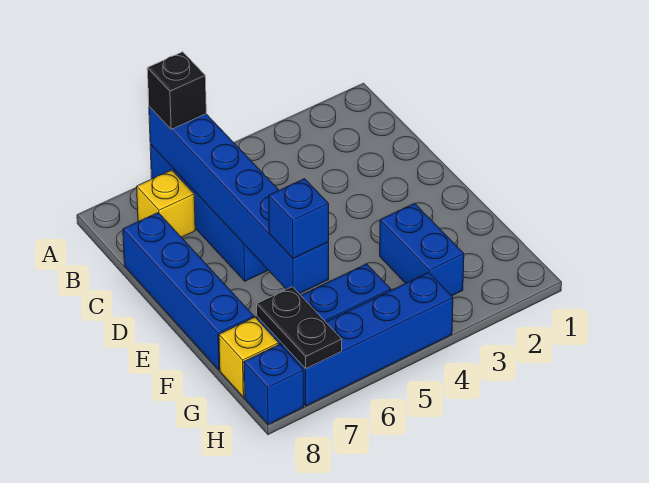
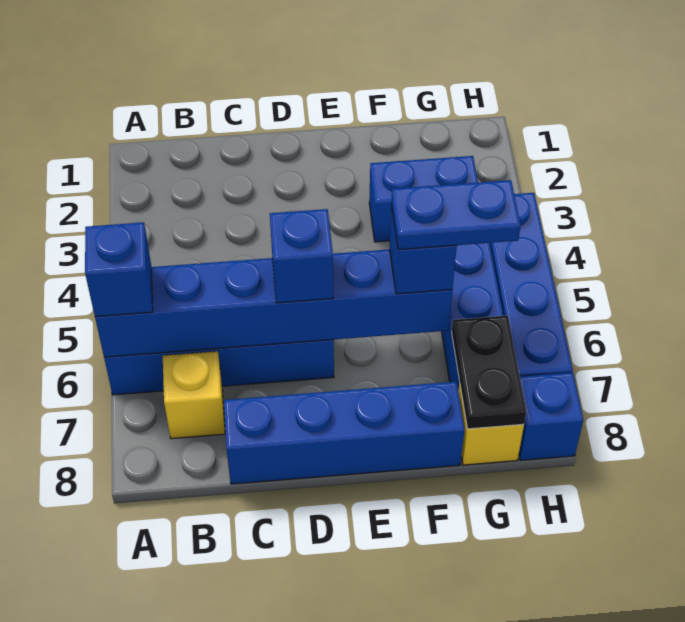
black brick A6 level 3 -> blue brick A6 level 3
none -> blue brick D6 level 3
none -> blue plate F6:G6 level 4
black plate G7:H7 level 2 -> black plate G7:G8 level 2

